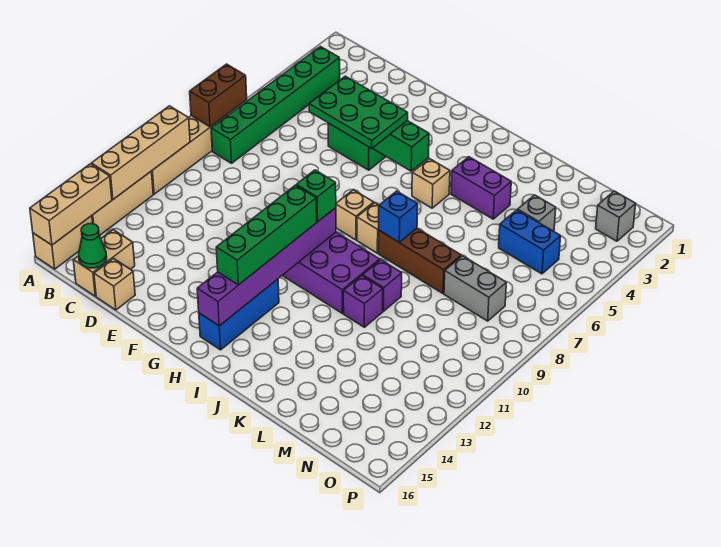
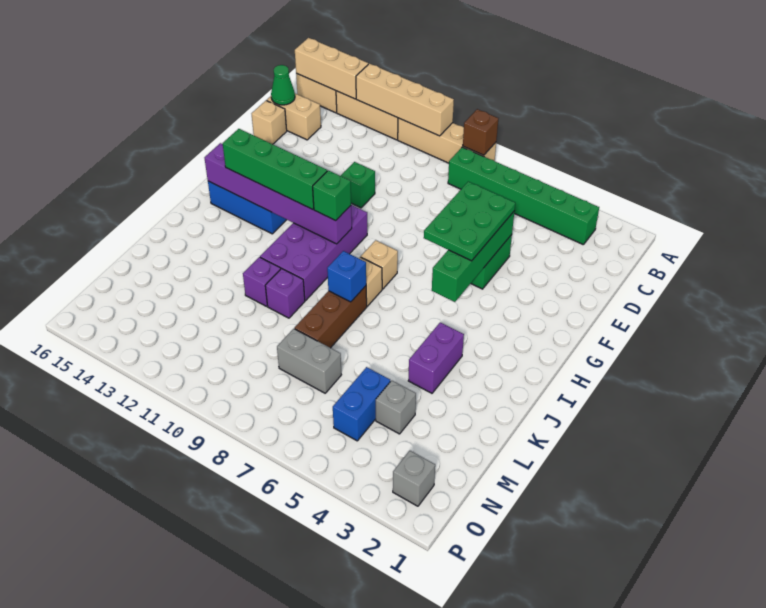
brown brick A7:A8 level 2 -> brown brick A8 level 2
none -> green brick E11 level 1
tan brick I5 level 1 -> none
grey brick M8:N8 level 1 -> grey brick M7:M8 level 1

